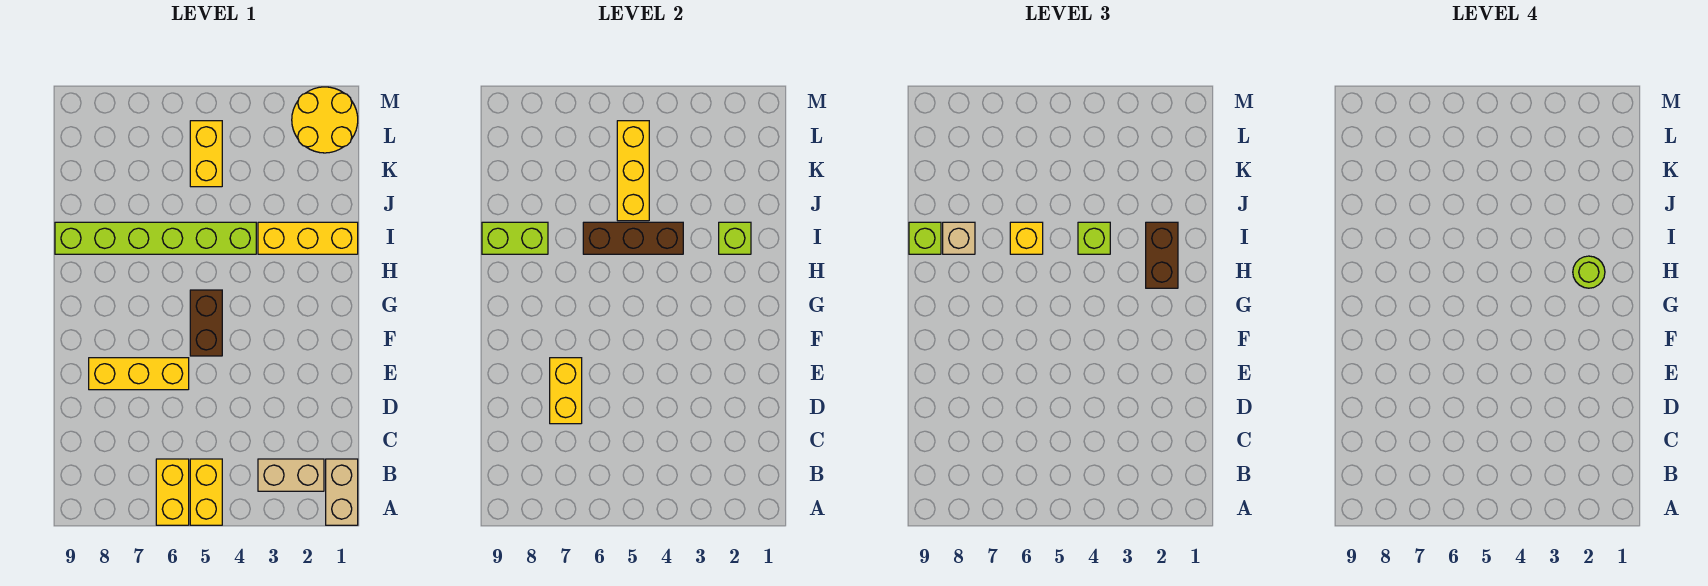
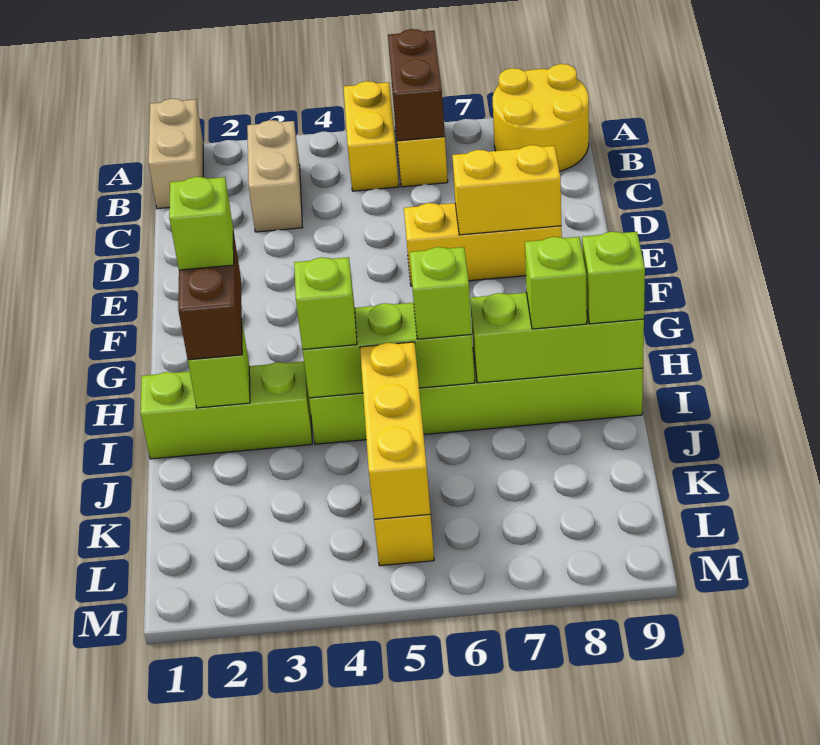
tan brick B2:B3 level 1 -> tan brick B3:C3 level 1
yellow brick D7:E7 level 2 -> yellow brick E7:E8 level 2
brown brick F5:G5 level 1 -> brown brick A6:B6 level 2
lime round brick H2 level 4 -> lime brick H2 level 4
yellow brick I1:I3 level 1 -> lime brick I1:I3 level 1
brown brick I4:I6 level 2 -> lime brick I4:I6 level 2
yellow brick I6 level 3 -> lime brick I6 level 3
lime brick I8:I9 level 2 -> lime brick I7:I9 level 2
tan brick I8 level 3 -> lime brick I8 level 3
yellow round brick L1:M2 level 1 -> yellow round brick A8:B9 level 1

